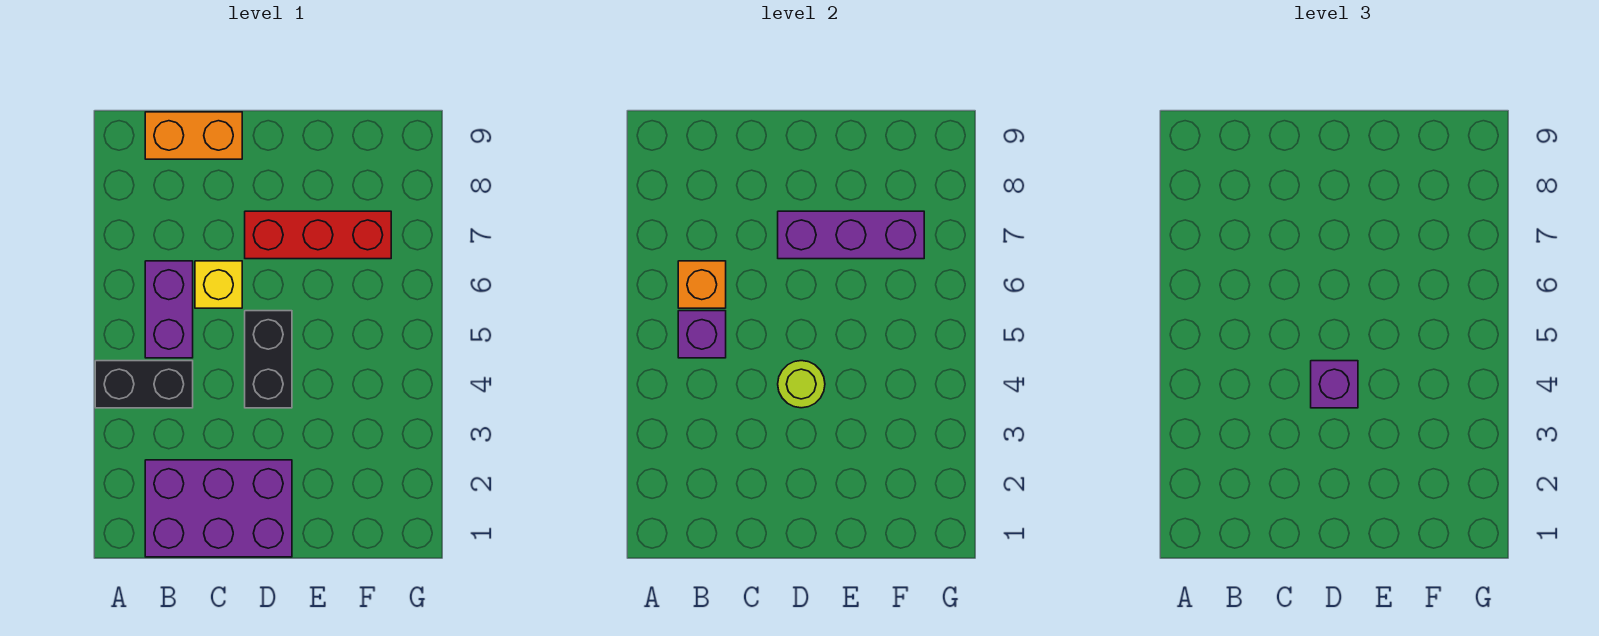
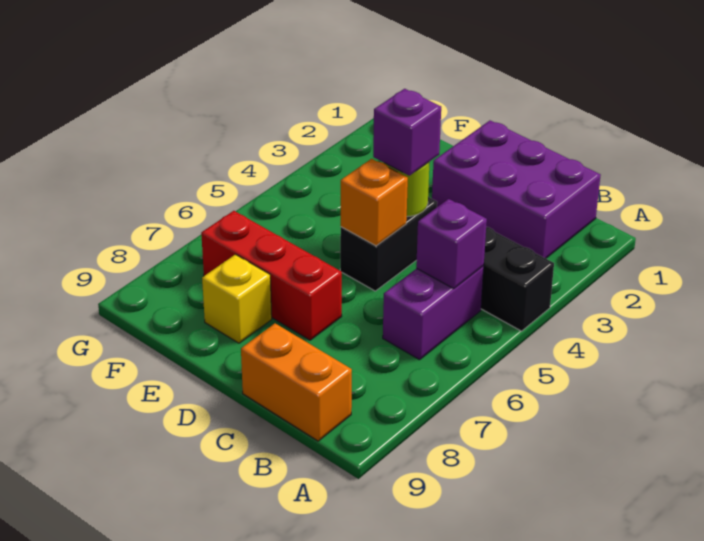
orange brick B6 level 2 -> orange brick D5 level 2
yellow brick C6 level 1 -> yellow brick E8 level 1
purple brick D7:F7 level 2 -> none

